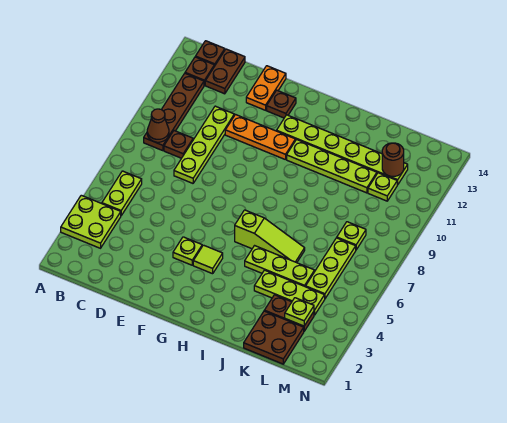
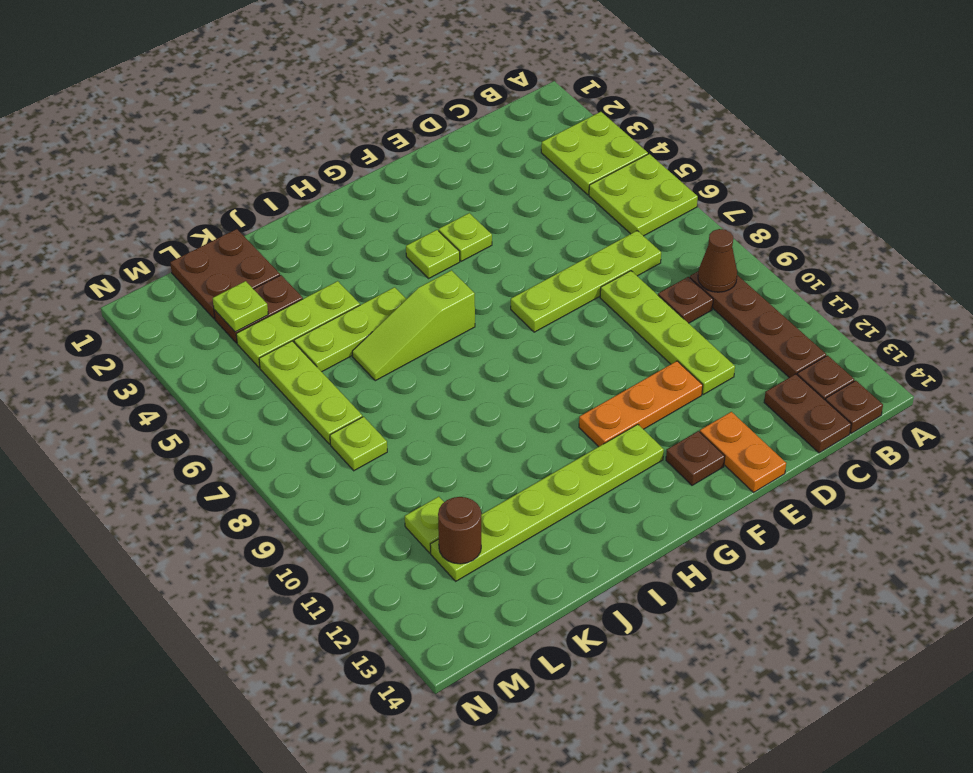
lime plate B5:B6 level 1 -> lime plate A5:B6 level 1
lime tile G4 level 1 -> lime plate G4 level 1
lime plate H11:K11 level 1 -> lime plate C7:F7 level 1

